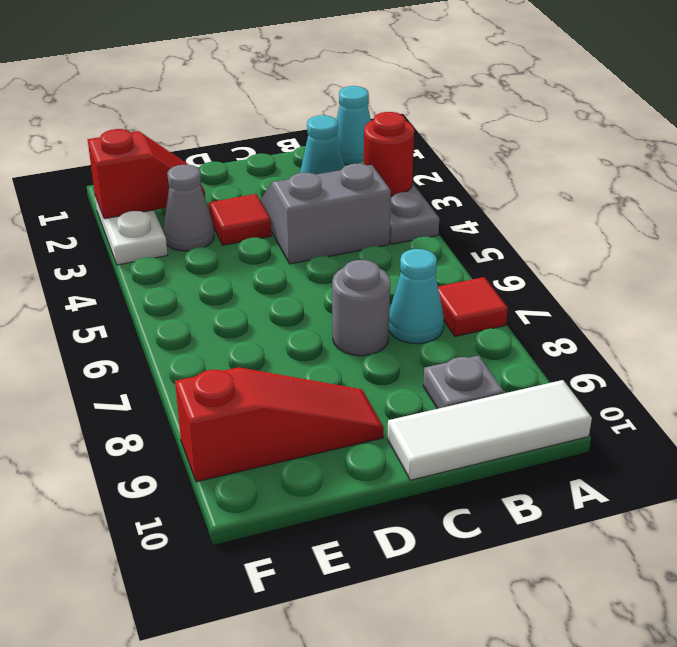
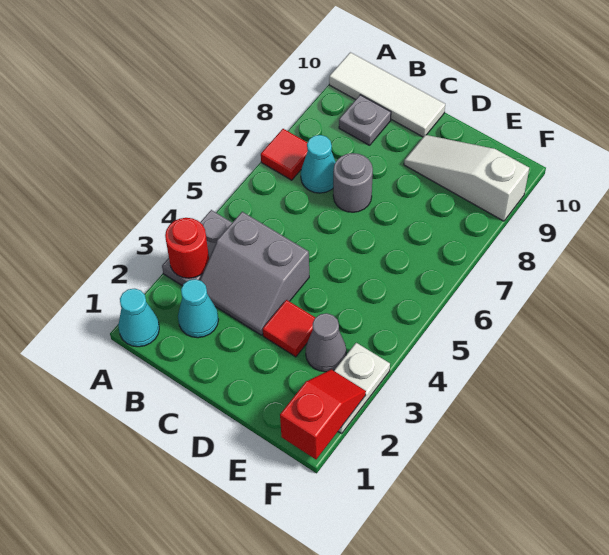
red slope D9:F9 level 1 top F -> white slope D9:F9 level 1 top F
red slope E2:F2 level 2 top F -> red slope F1:F2 level 2 top 1

